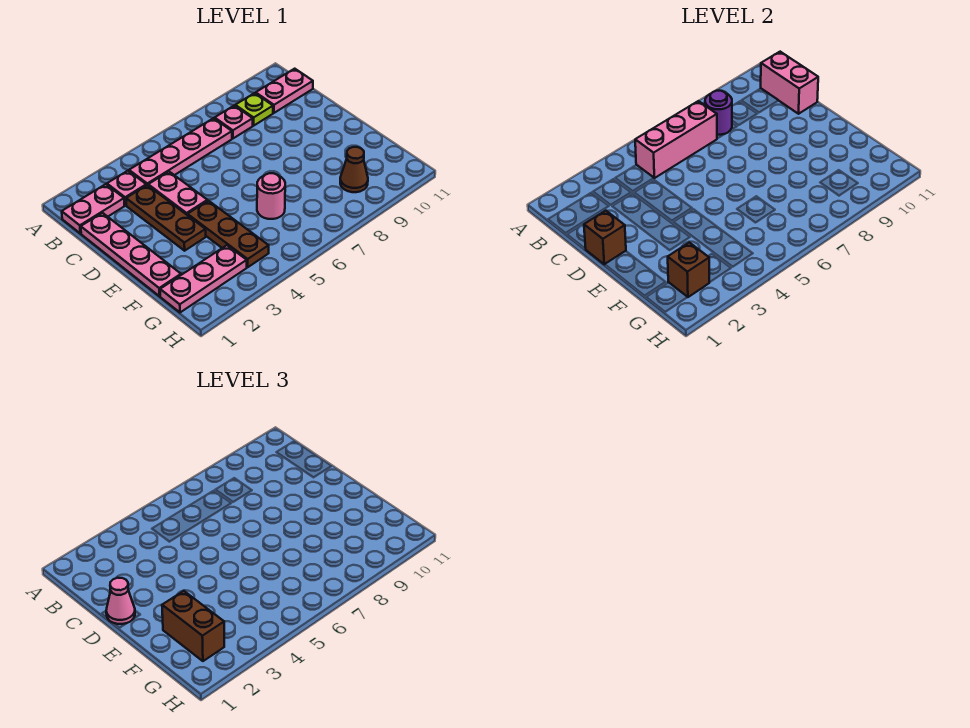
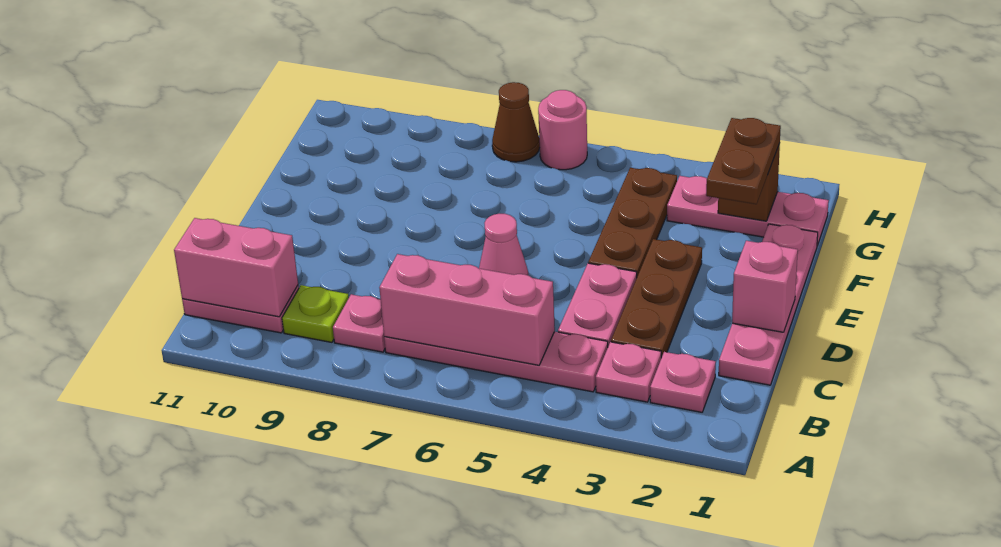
pink plate B1:B2 level 1 -> pink plate B2 level 1
purple round brick B8 level 2 -> none
pink brick B11:C11 level 2 -> pink brick B10:B11 level 2
brown brick D1 level 2 -> pink brick D1 level 2
pink cone D1 level 3 -> pink cone D6 level 1
brown brick F2:G2 level 3 -> brown plate F2:G2 level 3
pink round brick F6 level 1 -> pink round brick H6 level 1
brown cone G9 level 1 -> brown cone H7 level 1

